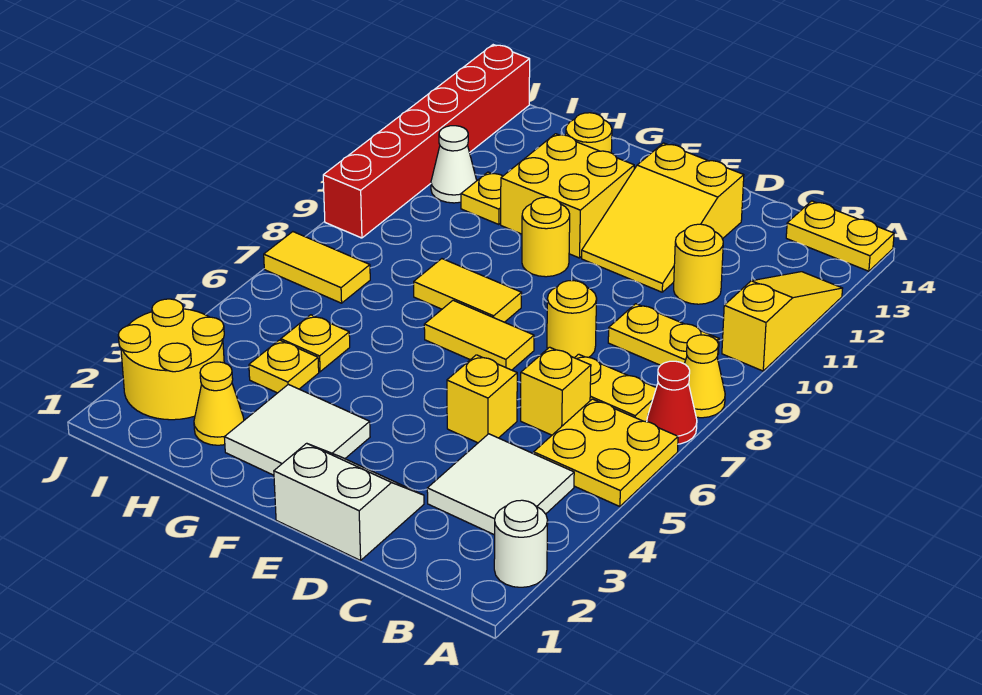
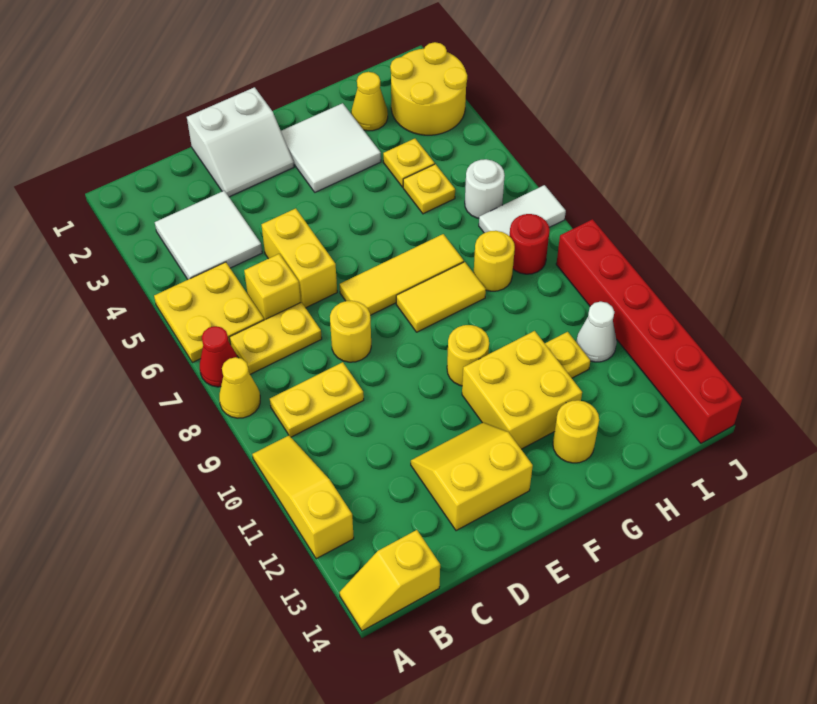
white round brick A2 level 1 -> white round brick I6 level 1
yellow slope A10:A12 level 1 top 10 -> yellow slope A10:A12 level 1 top 12
yellow plate A14:B14 level 1 -> yellow slope A14:B14 level 1 top B
yellow round brick C11 level 1 -> yellow round brick H8 level 1
yellow brick D5 level 1 -> yellow brick D5:D6 level 1
yellow slope D11:E13 level 1 top 13 -> yellow slope D12:E13 level 1 top 13
yellow tile E7:F7 level 1 -> yellow tile E7:G7 level 1
yellow tile I7:J7 level 1 -> white tile I7:J7 level 1
none -> red round brick I8 level 1

